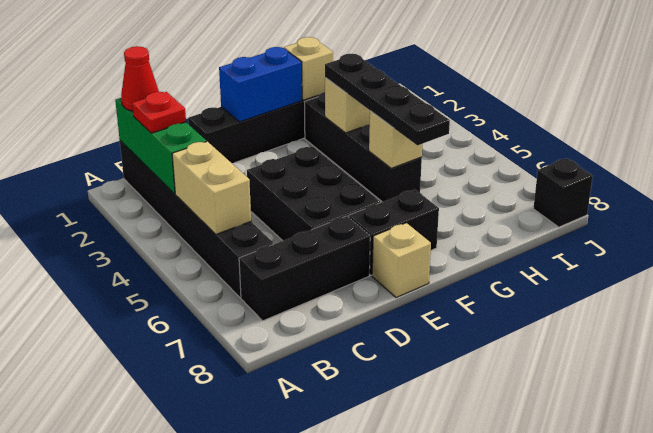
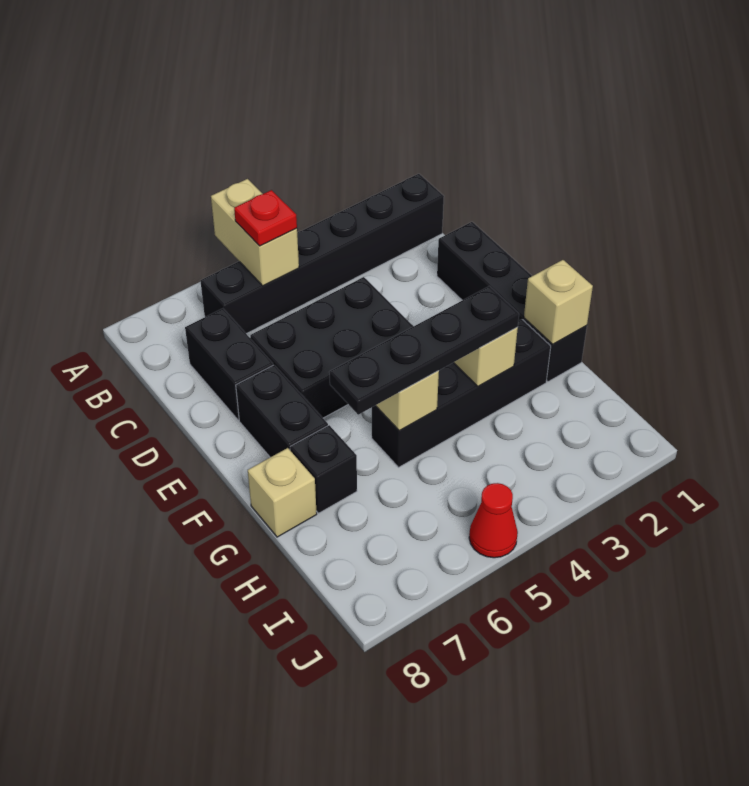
green brick B1:B3 level 2 -> none
red cone B1 level 3 -> red cone J5 level 1
red plate B2 level 3 -> red plate B5 level 3
tan brick B4:B5 level 2 -> tan brick A5:B5 level 2
black brick B7:D7 level 1 -> black brick C7:D7 level 1
blue brick E1:F1 level 2 -> none
tan brick E8 level 1 -> tan brick G8 level 1
black brick J8 level 1 -> black brick G7 level 1

